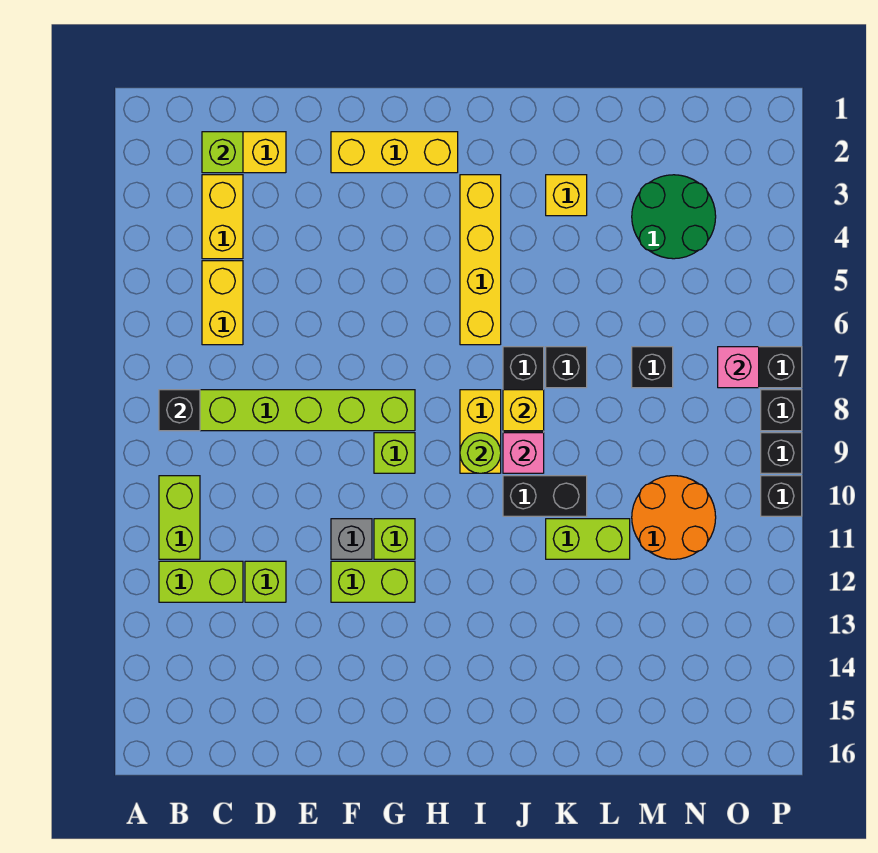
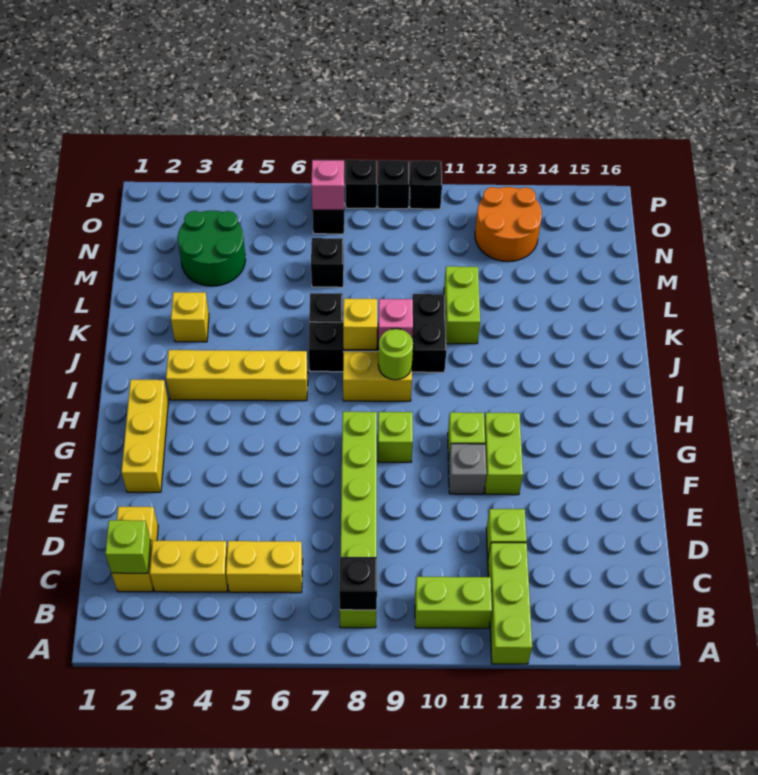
lime brick B12:C12 level 1 -> lime brick A12:C12 level 1
orange round brick M10:N11 level 1 -> orange round brick N12:O13 level 1

